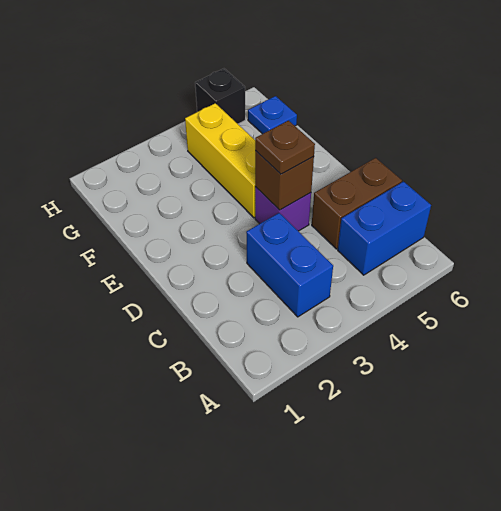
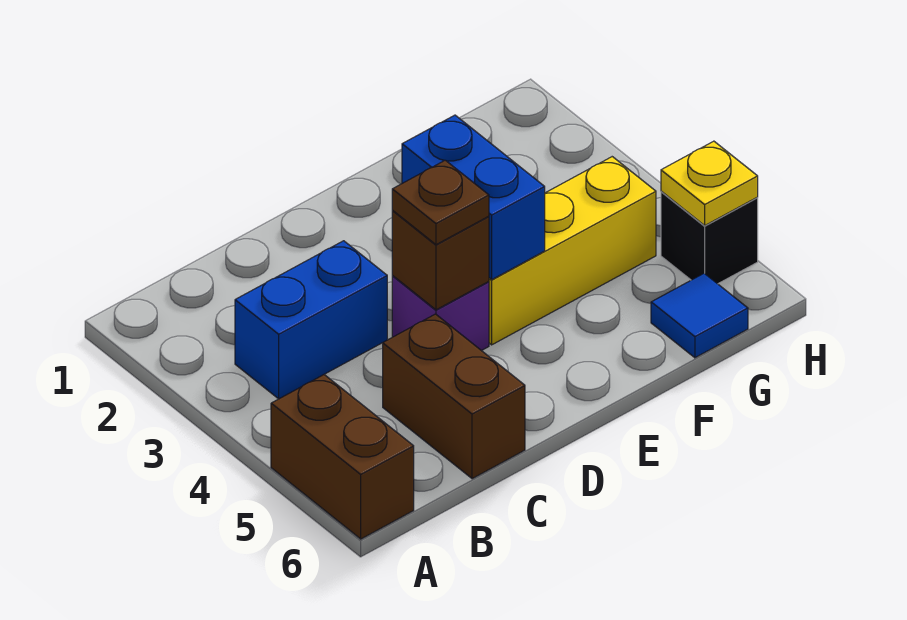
none -> brown brick A5:A6 level 1
blue brick B5:B6 level 1 -> blue brick E3:E4 level 2
blue plate G6 level 1 -> blue tile G6 level 1
none -> yellow plate H5 level 2

